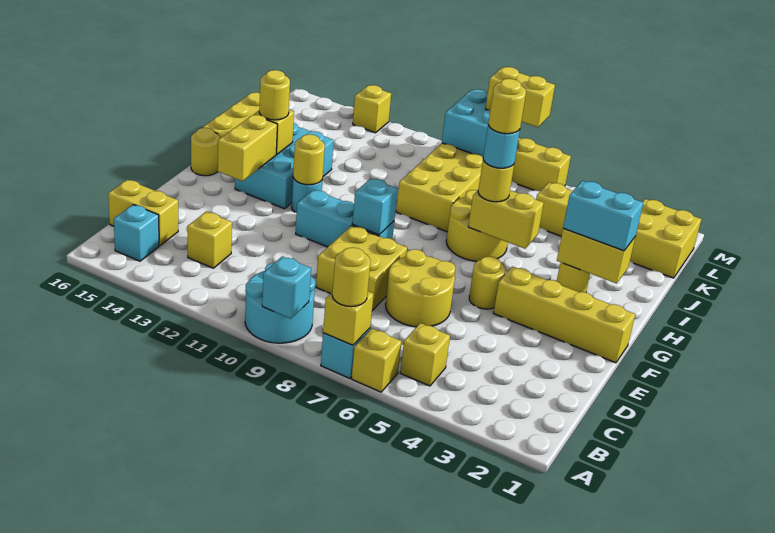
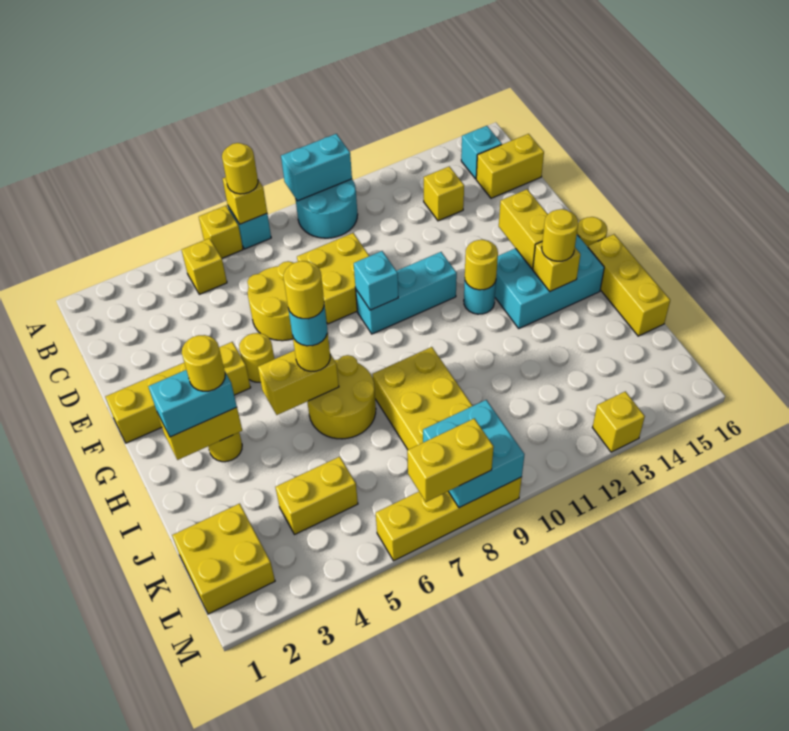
cyan brick A9 level 2 -> cyan brick A9:A10 level 2
cyan brick G13:I14 level 1 -> cyan brick G13:H15 level 1
none -> yellow round brick H3 level 4

